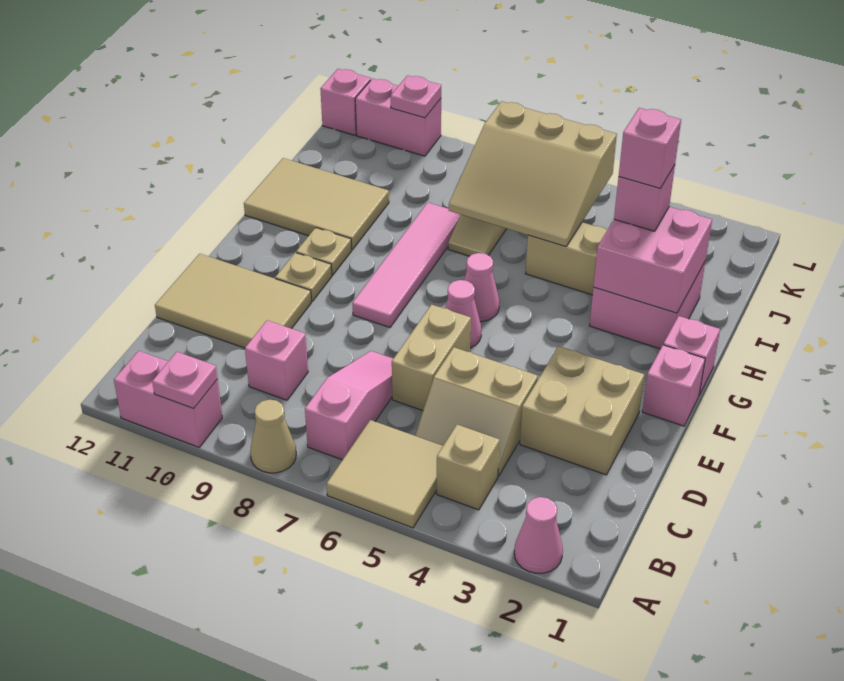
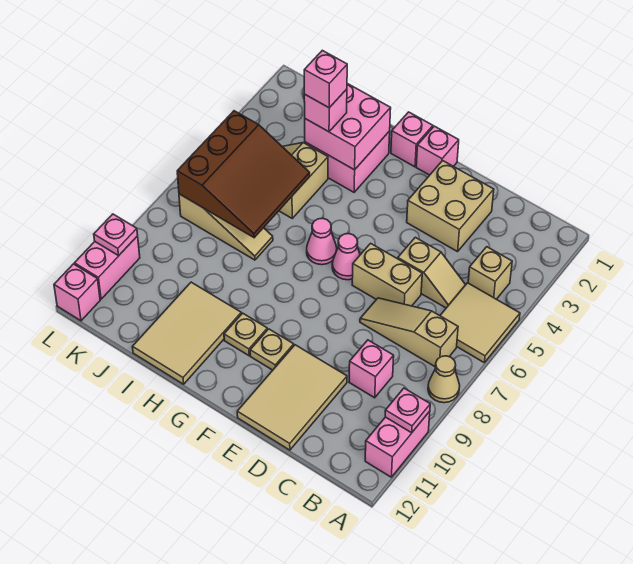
pink cone A2 level 1 -> none
pink slope B7:D7 level 1 top B -> tan slope B7:D7 level 1 top B
tan slope C4:D5 level 1 top D -> tan slope C5:D5 level 1 top D
pink tile F8:I8 level 1 -> none
tan slope I5:K7 level 2 top K -> brown slope I5:K7 level 2 top K

